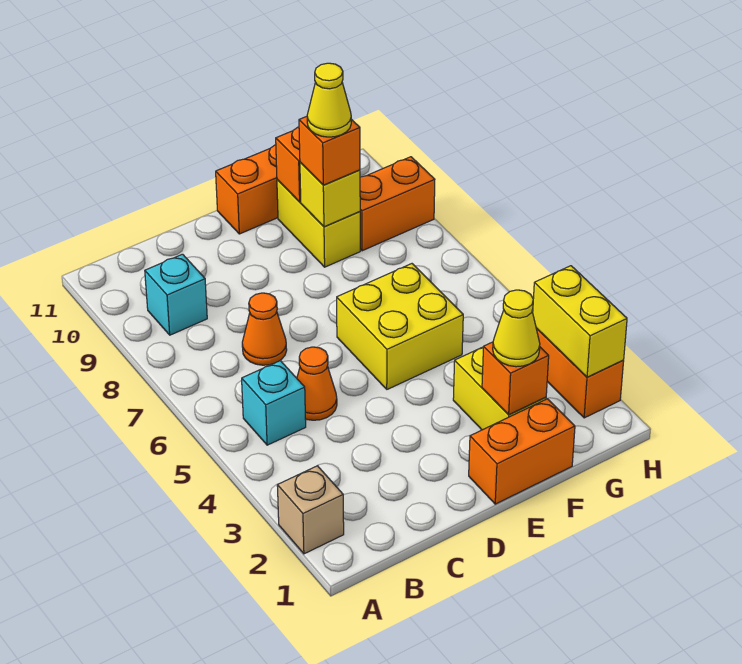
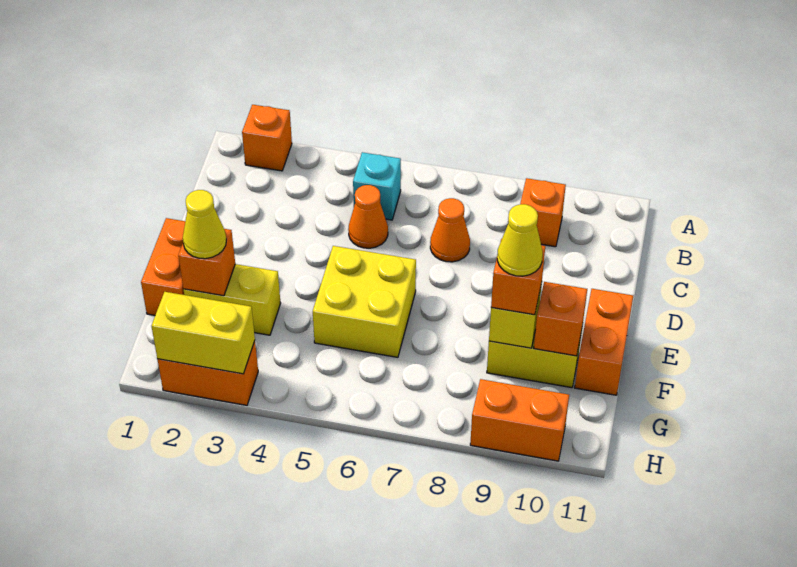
tan brick A2 level 1 -> orange brick A2 level 1
cyan brick B9 level 1 -> orange brick B9 level 1
orange brick G9:H9 level 1 -> orange brick H9:H10 level 1

